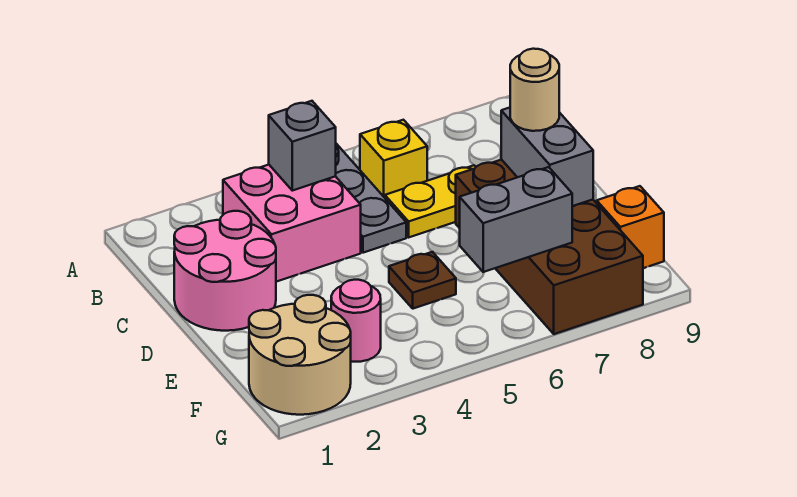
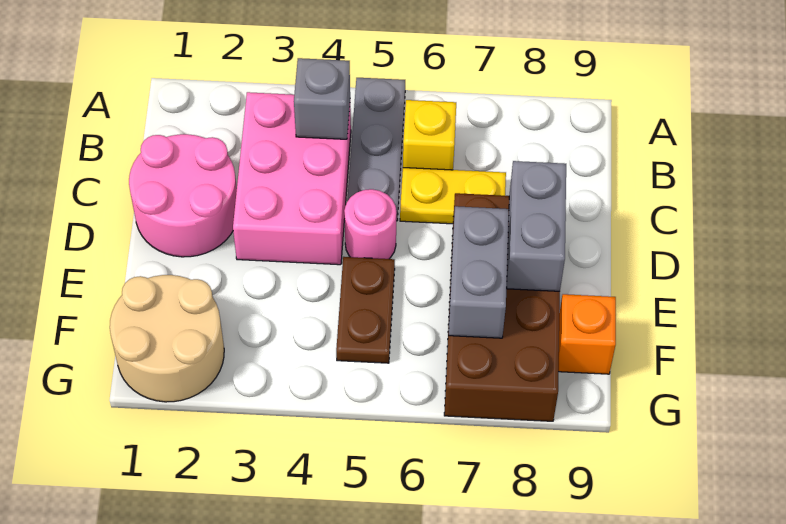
pink brick B3:C4 level 1 -> pink brick B3:D4 level 1
tan round brick D8 level 3 -> none
brown plate E5 level 1 -> brown plate E5:F5 level 1
pink round brick F3 level 1 -> pink round brick D5 level 1
grey brick F6:F7 level 2 -> grey brick E7:F7 level 2

